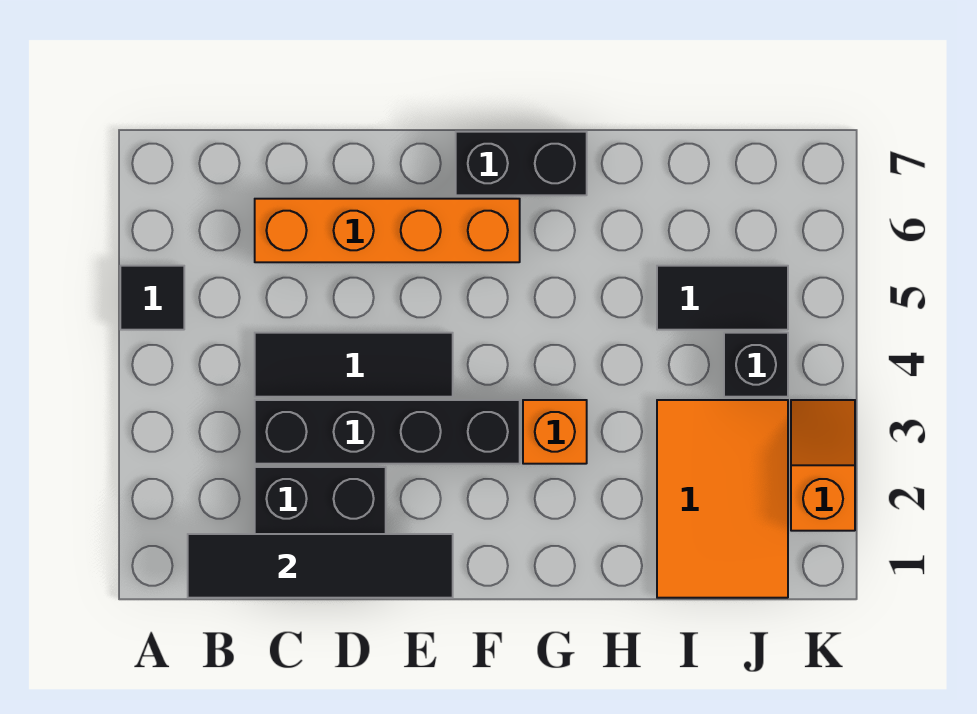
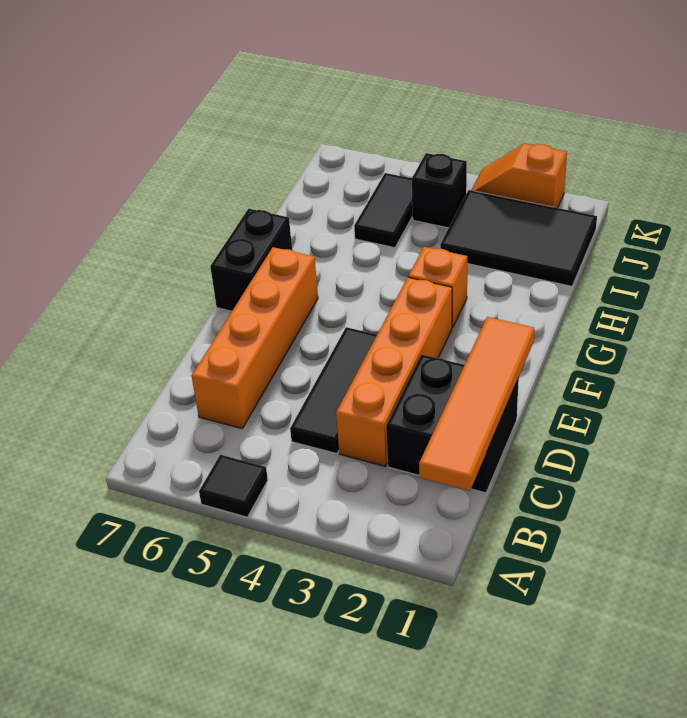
black tile B1:E1 level 2 -> orange tile B1:E1 level 2
black brick C3:F3 level 1 -> orange brick C3:F3 level 1
orange tile I1:J3 level 1 -> black tile I1:J3 level 1

